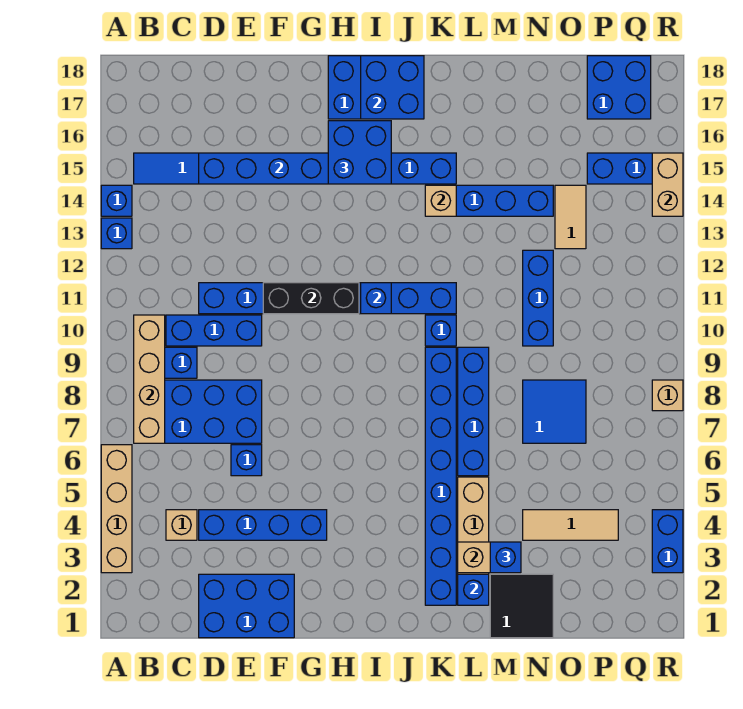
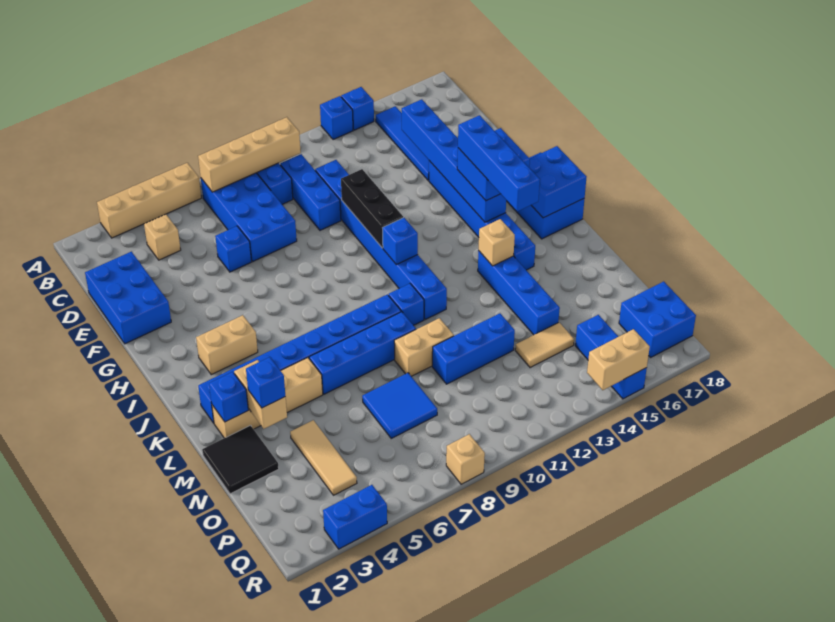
blue brick D4:G4 level 1 -> blue brick H15:K15 level 4
none -> tan brick I3:I4 level 1
none -> tan brick M9:M10 level 1

